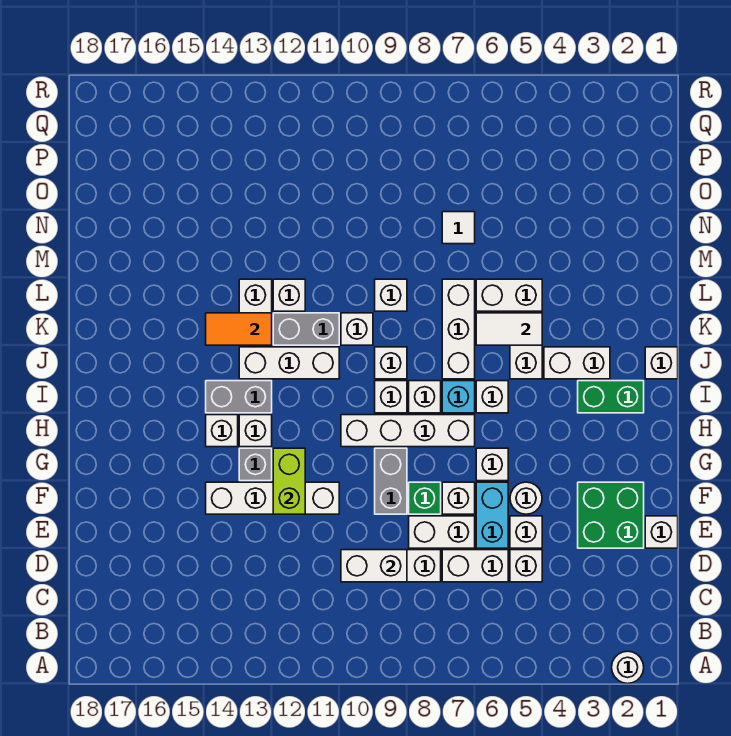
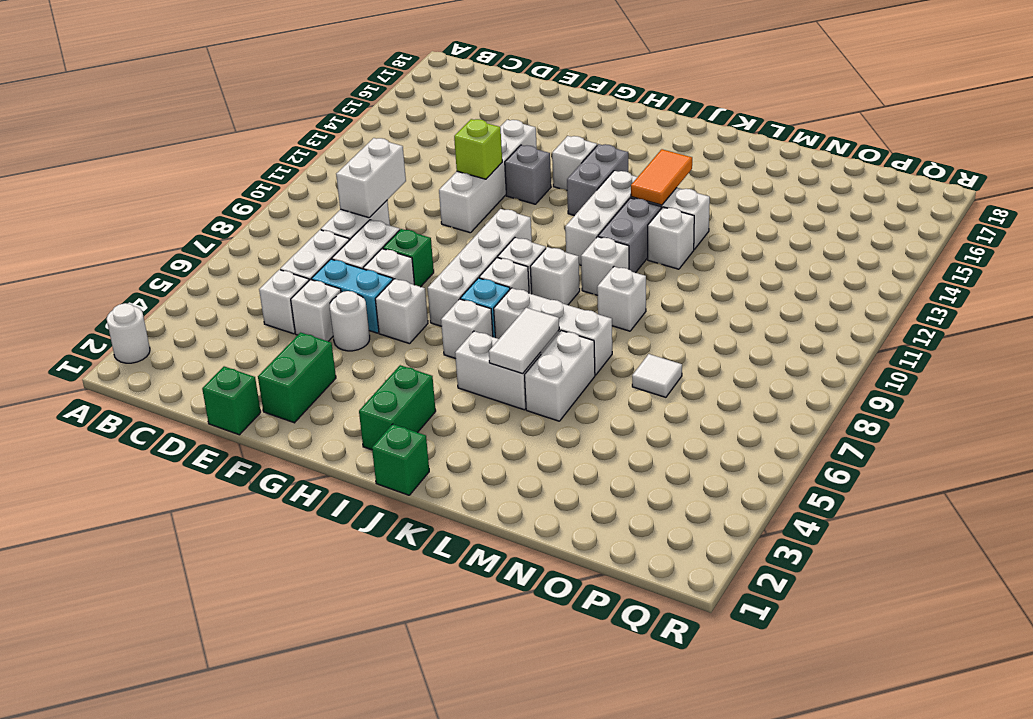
white brick E1 level 1 -> green brick E1 level 1
green brick E2:F3 level 1 -> green brick F2:F3 level 1
grey brick F9:G9 level 1 -> none
lime brick F12:G12 level 2 -> lime brick F12 level 2
white brick H13 level 1 -> none
white brick J1 level 1 -> green brick J1 level 1
white brick J3:J4 level 1 -> none

